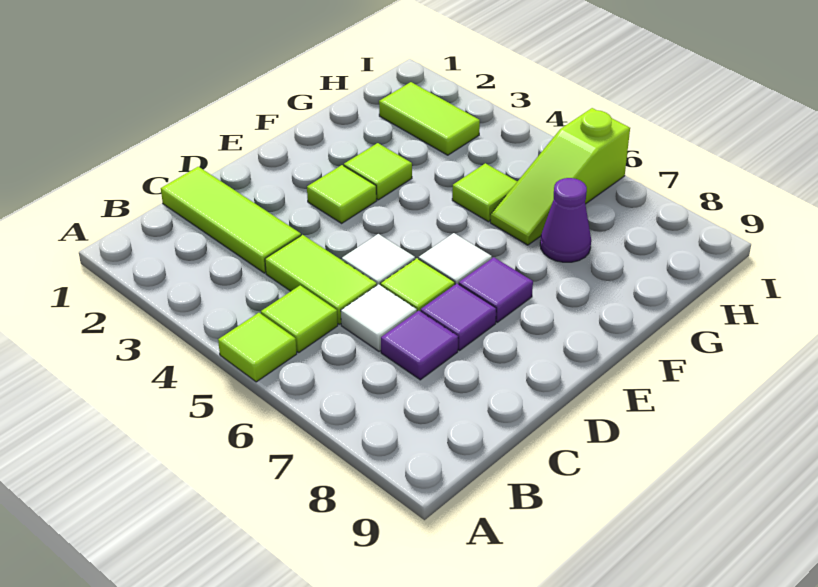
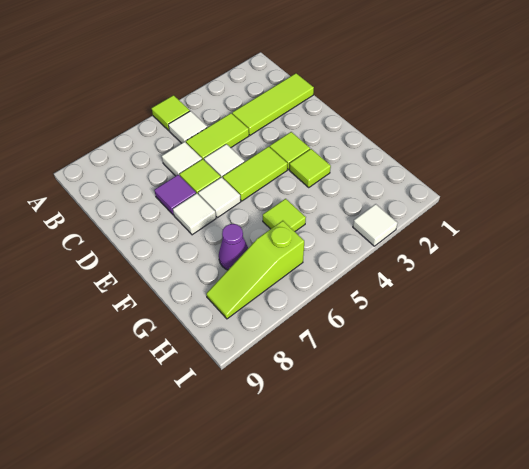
lime tile B5 level 1 -> white tile B5 level 1
purple tile C7 level 1 -> none
purple tile E7 level 1 -> white tile E7 level 1
lime slope G6:I6 level 1 top I -> lime slope H6:H8 level 1 top 6
lime tile H2:H3 level 1 -> lime tile E4:E5 level 1
none -> white tile I3 level 1

